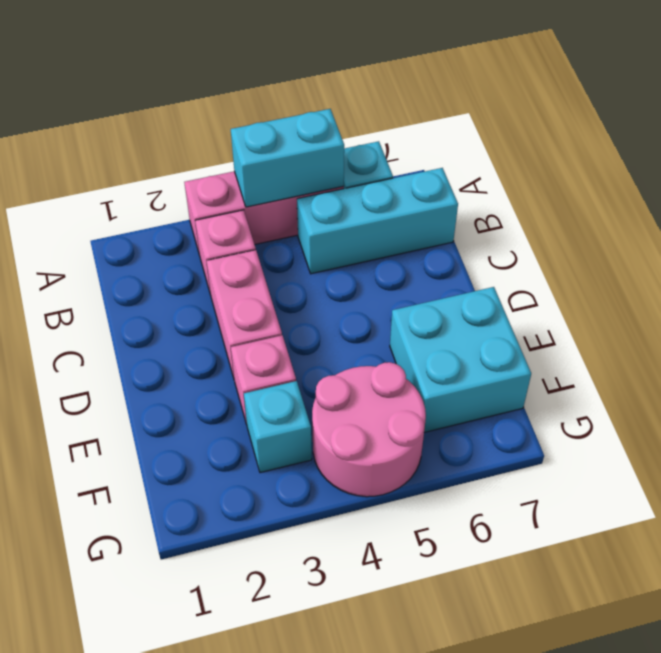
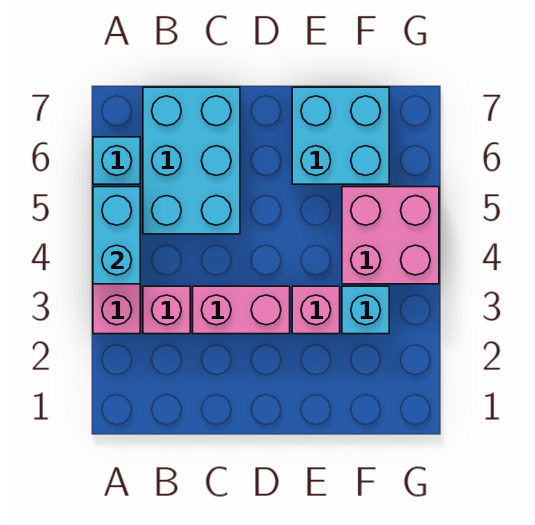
cyan brick B5:B7 level 1 -> cyan brick B5:C7 level 1
pink round brick F4:G5 level 1 -> pink brick F4:G5 level 1

